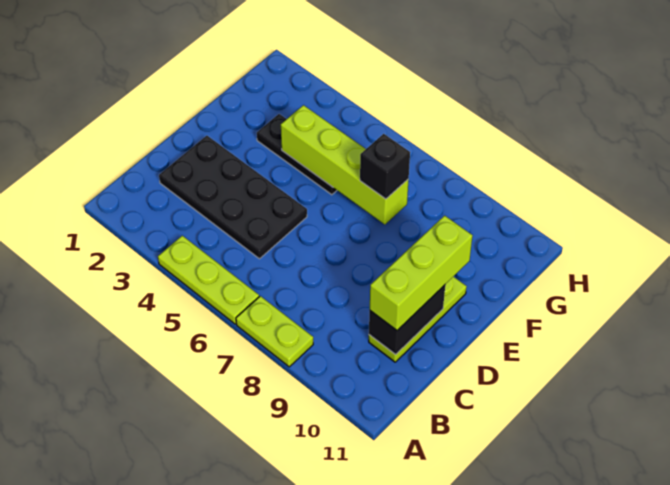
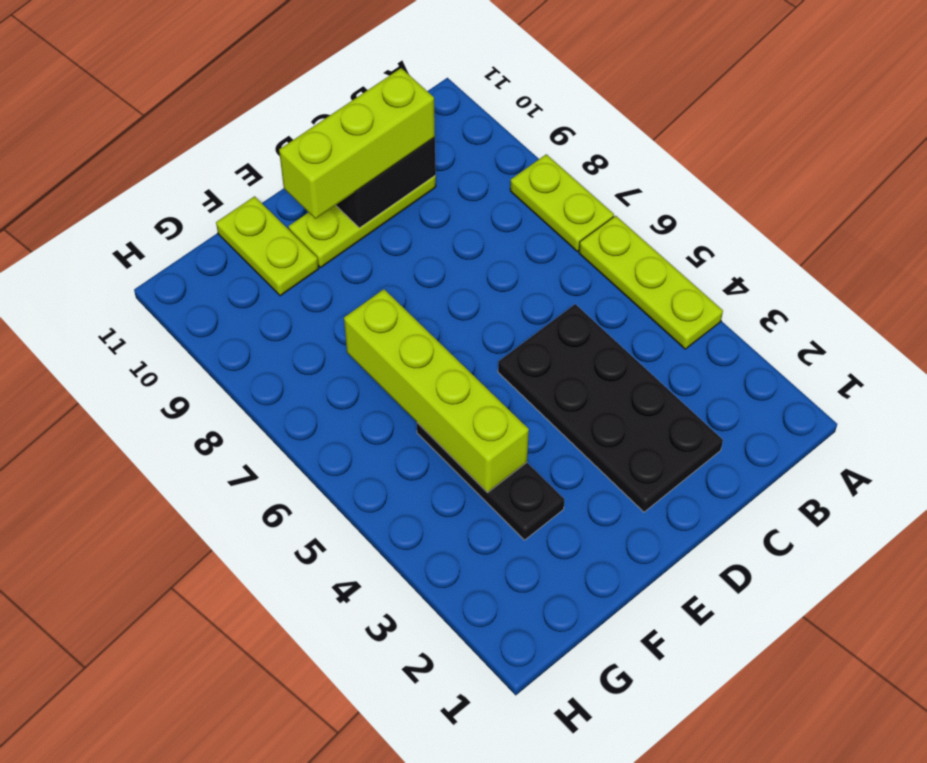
black brick F7 level 3 -> none
none -> lime plate F10:F11 level 1

